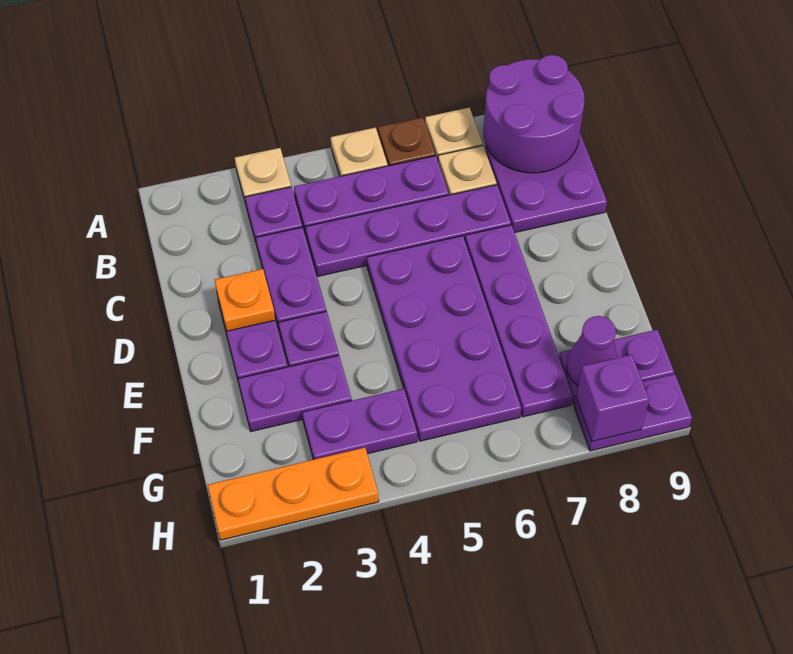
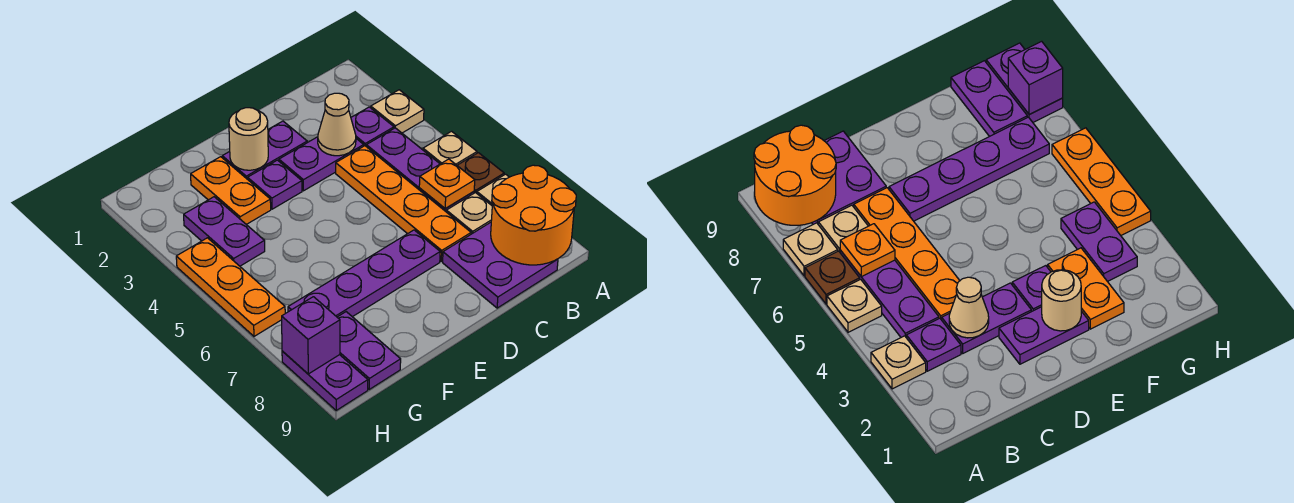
purple round brick A8:B9 level 2 -> orange round brick A8:B9 level 2
none -> tan cone C3 level 2
purple plate C4:C7 level 1 -> orange plate C4:C7 level 1
orange plate D2 level 2 -> orange plate B6 level 2
purple plate D5:G6 level 1 -> none
none -> tan round brick E2 level 2
purple plate F2:F3 level 1 -> orange plate F2:F3 level 1
purple cone G8 level 2 -> none
orange plate H1:H3 level 1 -> orange plate H4:H6 level 1

